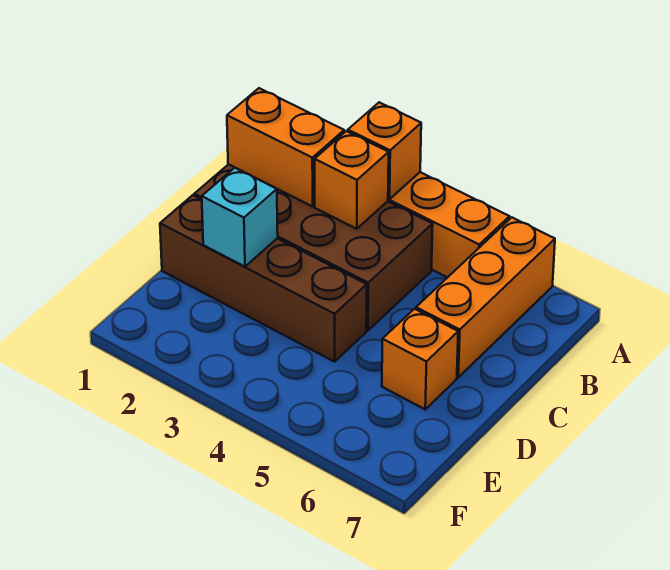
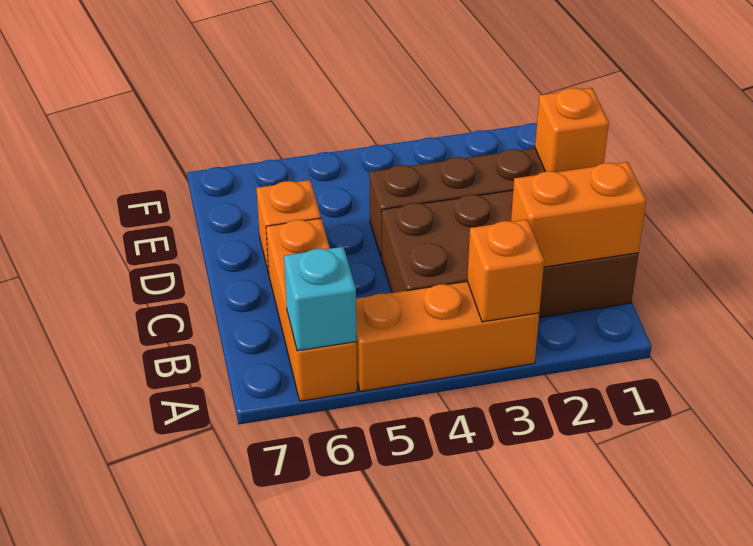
orange brick B3 level 2 -> orange brick D1 level 2
cyan brick D2 level 2 -> cyan brick A6 level 2

